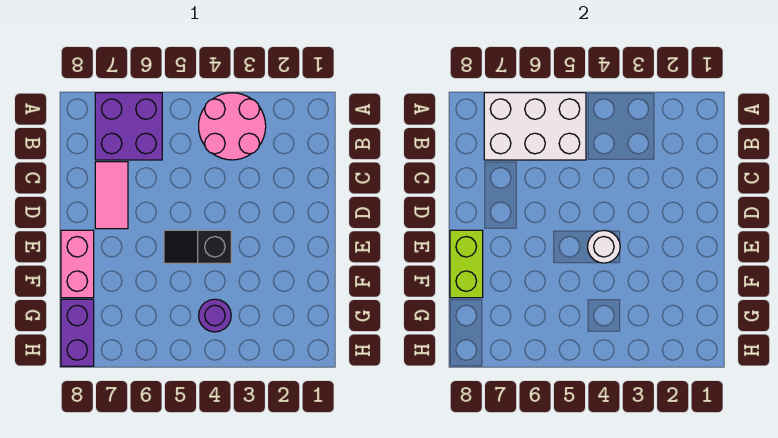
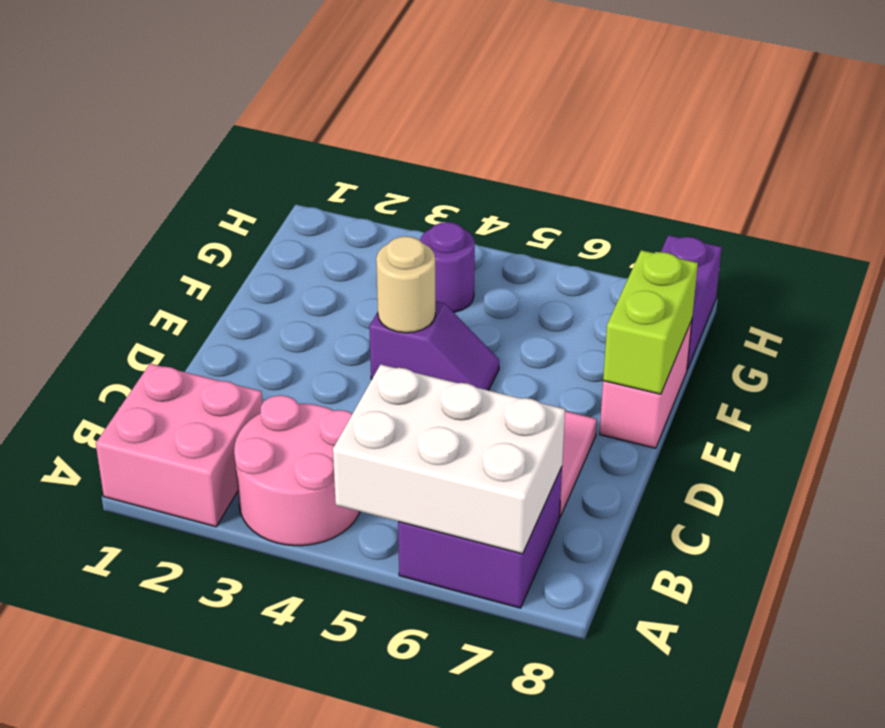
none -> pink brick A1:B2 level 1
black slope E4:E5 level 1 top 4 -> purple slope E4:E5 level 1 top 4
white round brick E4 level 2 -> tan round brick E4 level 2

